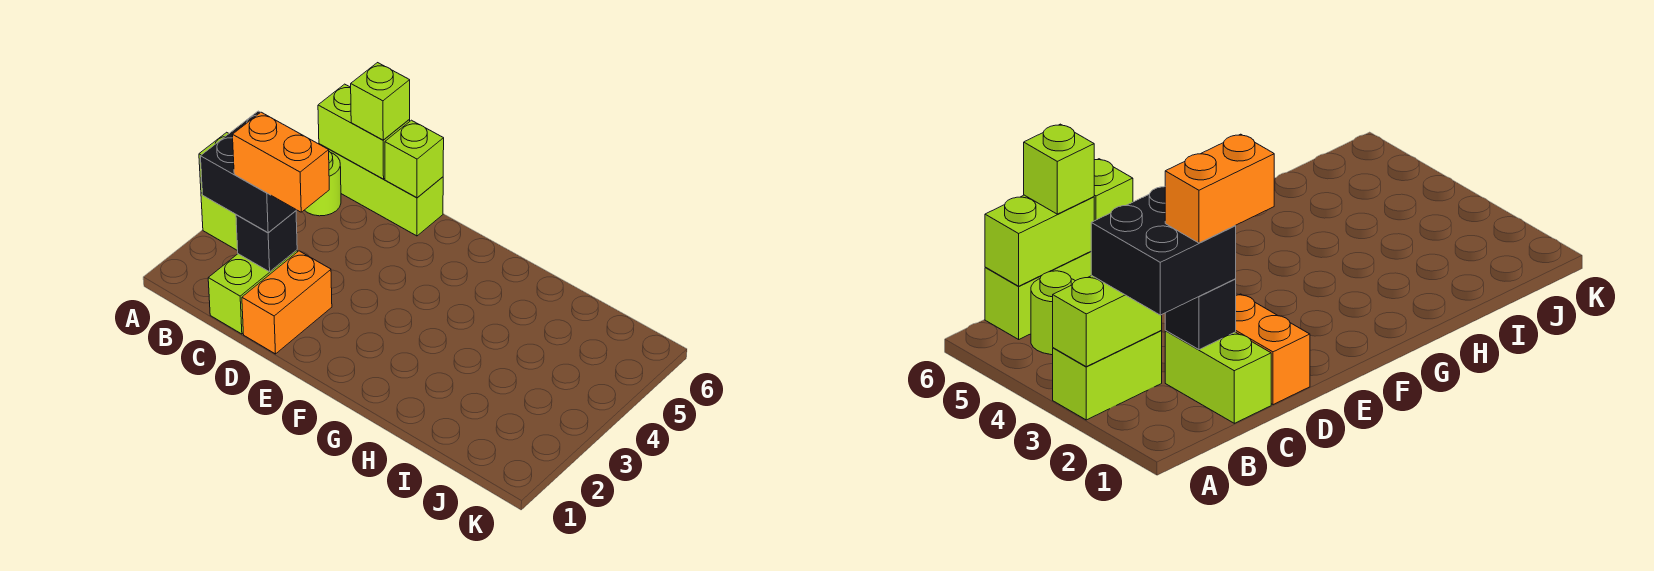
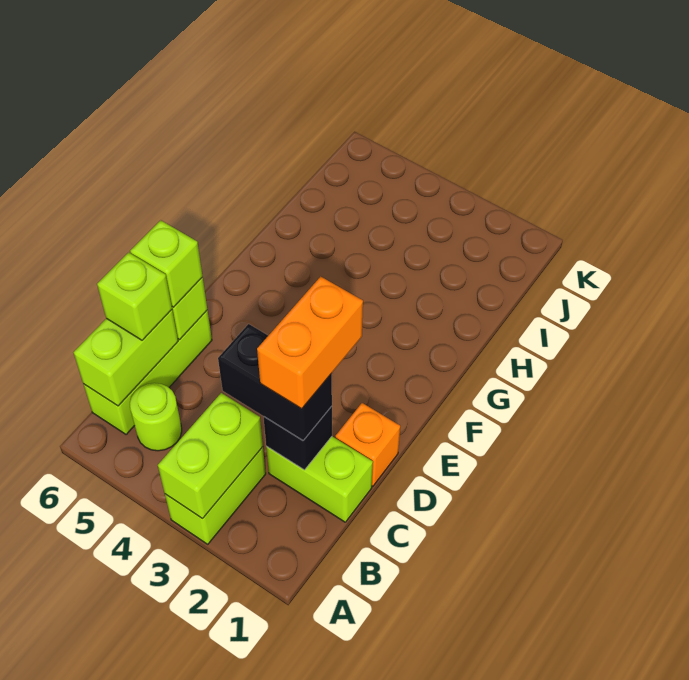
black brick B2:C3 level 3 -> black brick C2:C3 level 3
orange brick D1:D2 level 1 -> orange brick D1 level 1
none -> lime brick D6 level 3

